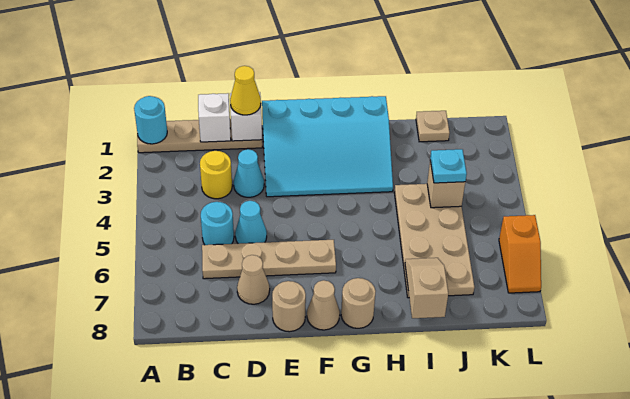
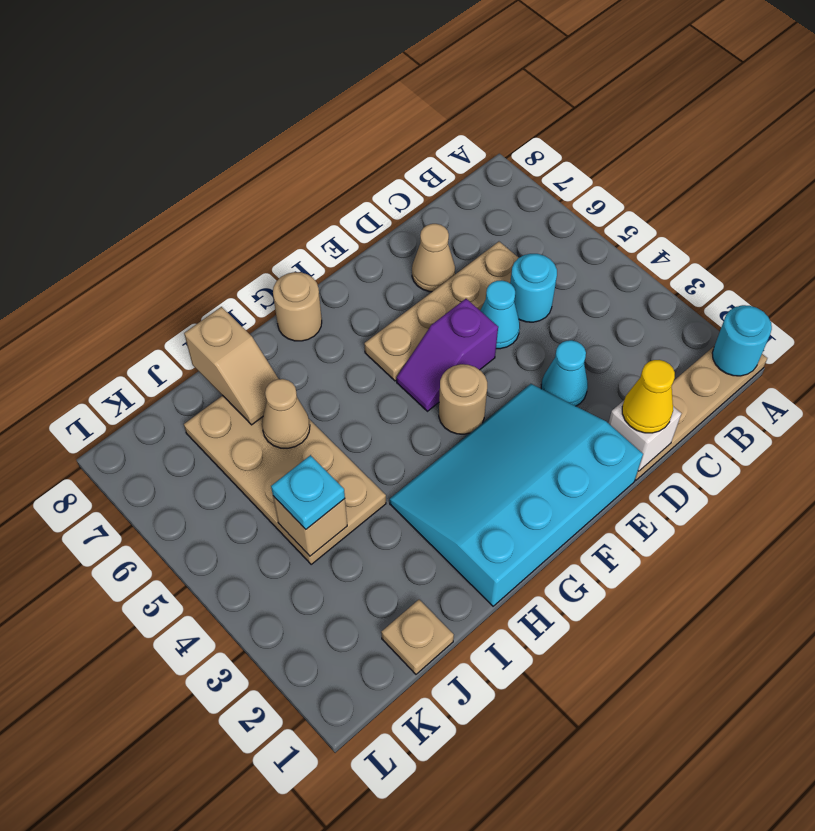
white brick C1 level 2 -> none
yellow round brick C3 level 1 -> none
none -> purple slope E5:F5 level 1 top E
tan round brick E8 level 1 -> tan round brick F4 level 1
tan cone F8 level 1 -> tan cone I6 level 2
orange slope L6:L7 level 1 top 6 -> none

